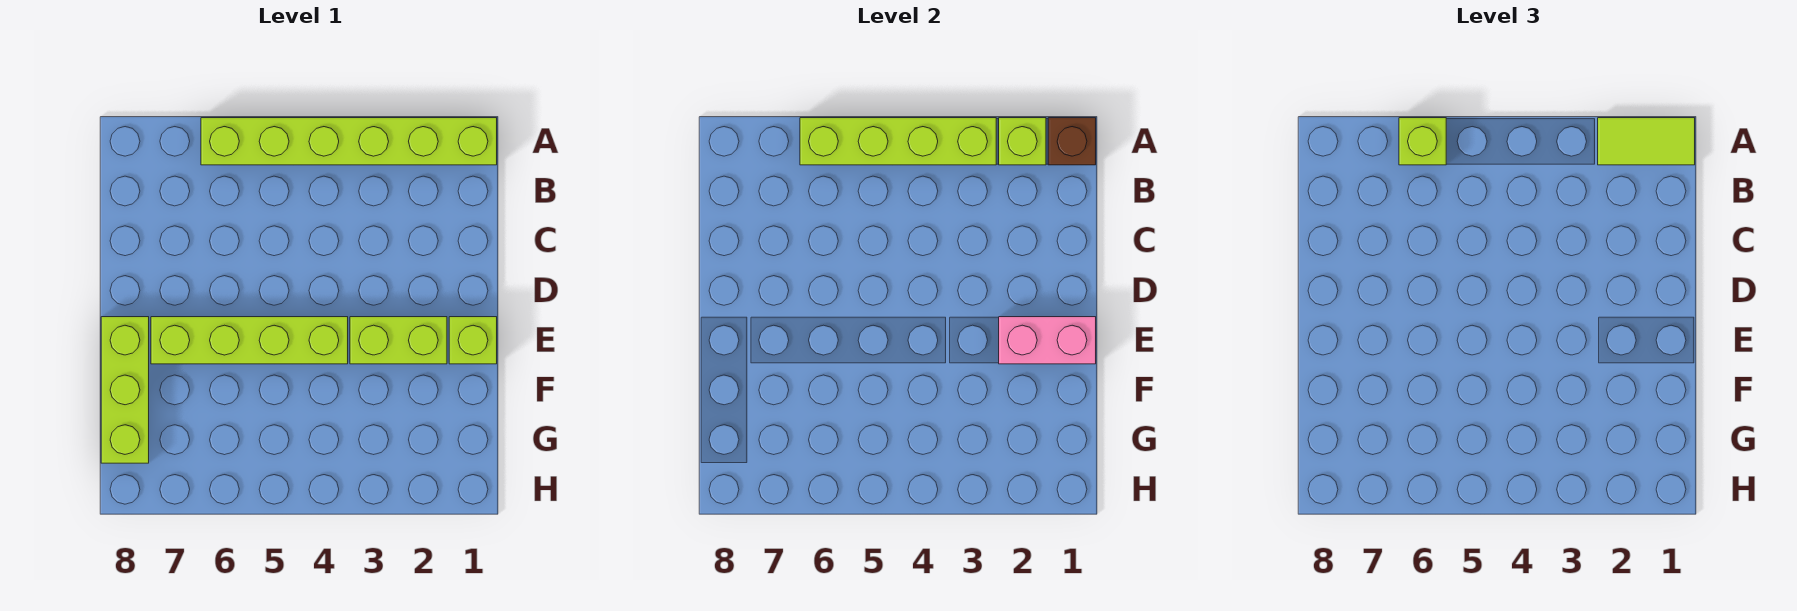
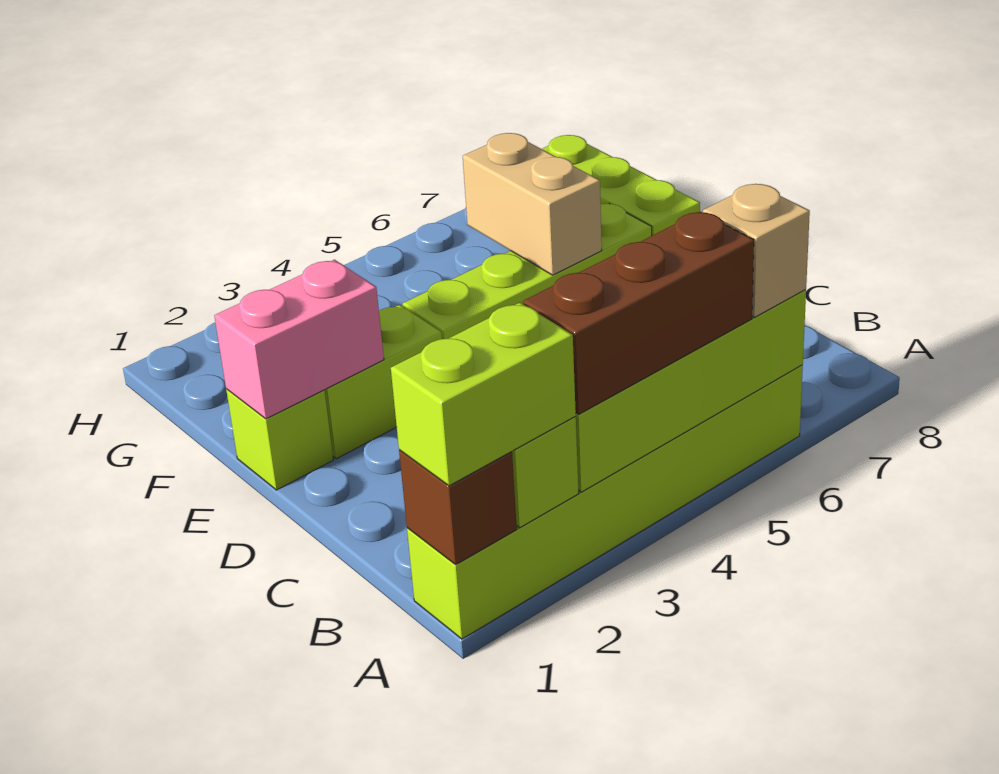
lime tile A1:A2 level 3 -> lime brick A1:A2 level 3
none -> brown brick A3:A5 level 3
lime brick A6 level 3 -> tan brick A6 level 3
none -> tan brick E6:F6 level 2

